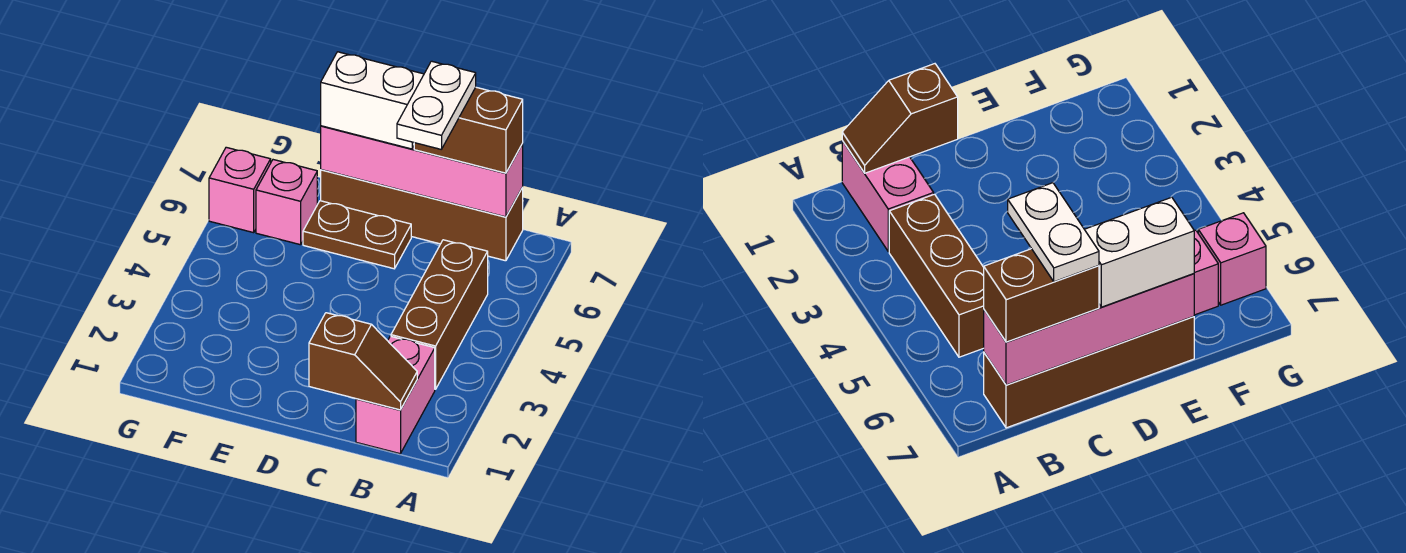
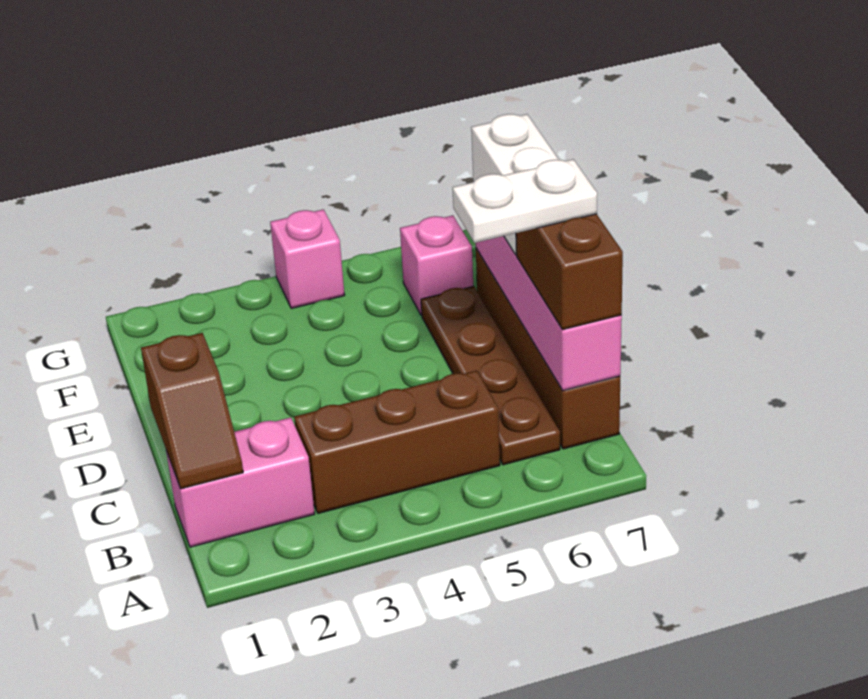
brown plate D6:E6 level 1 -> brown plate B6:E6 level 1
pink brick G6 level 1 -> pink brick G4 level 1

